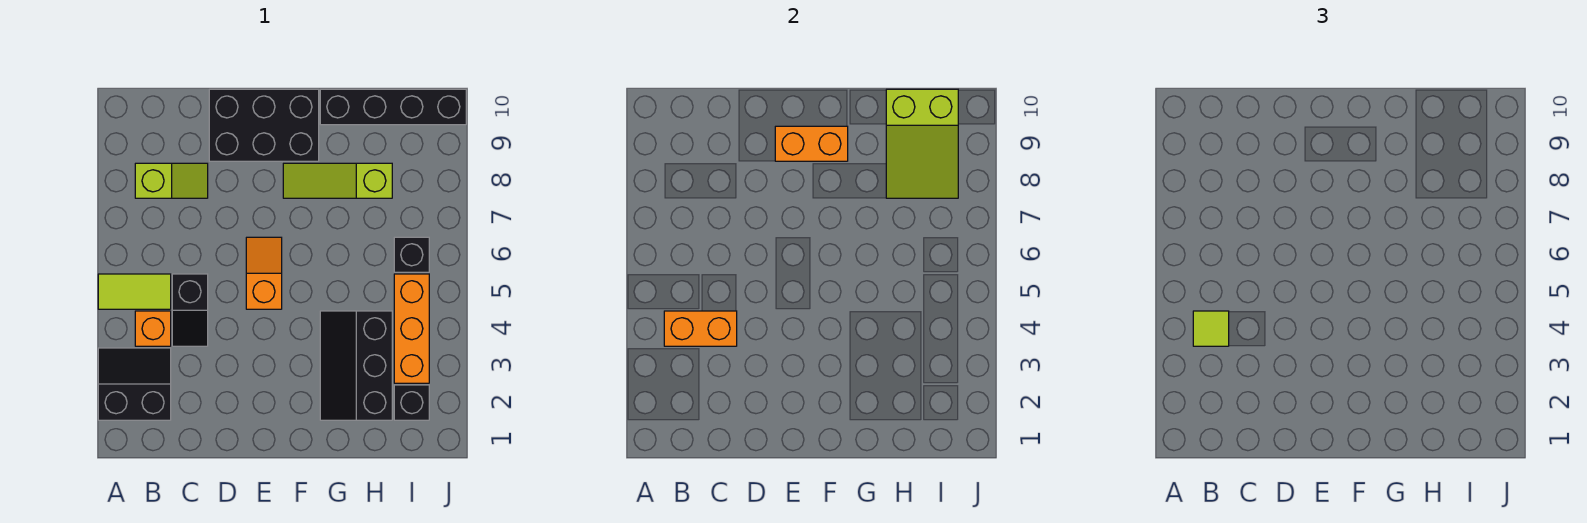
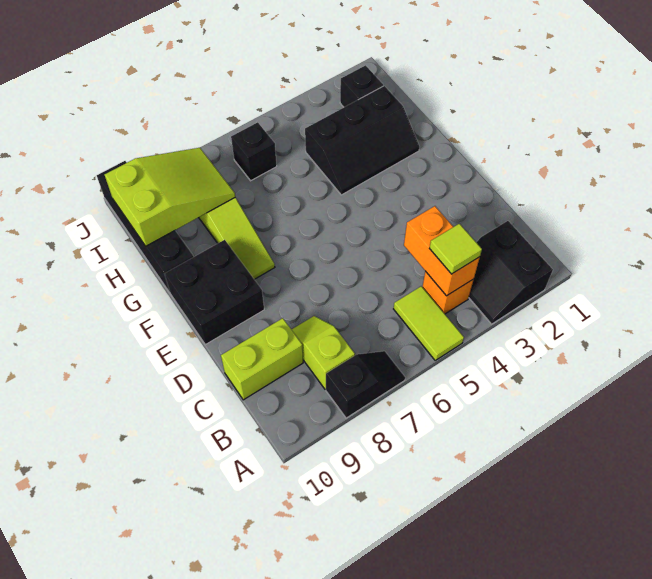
black slope C4:C5 level 1 top 5 -> black slope A7:A8 level 1 top 8
none -> lime brick C9:C10 level 1
black brick D9:F10 level 1 -> black brick E9:F10 level 1
orange slope E5:E6 level 1 top 5 -> none
orange brick E9:F9 level 2 -> none
orange brick I3:I5 level 1 -> none

